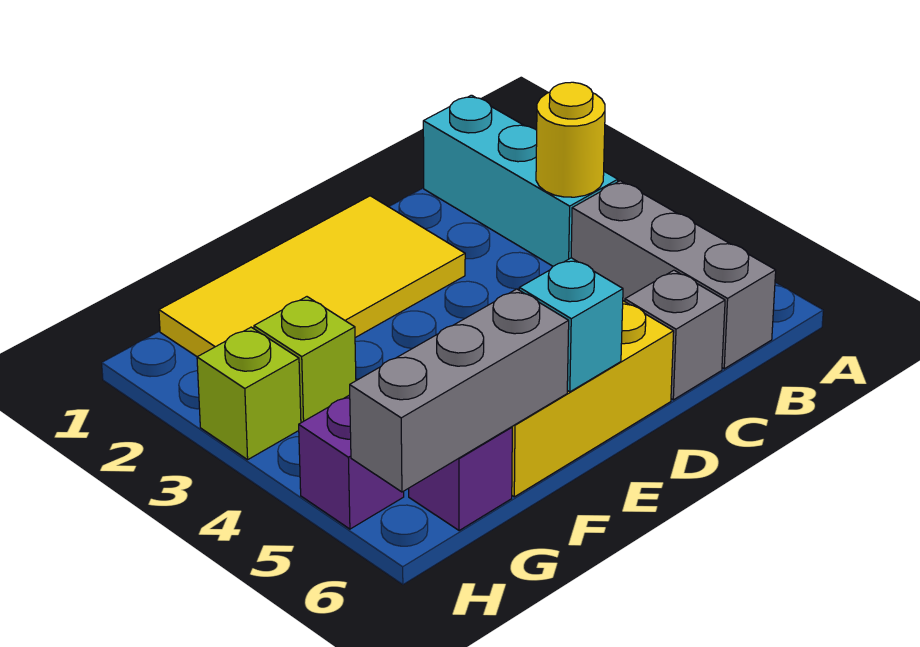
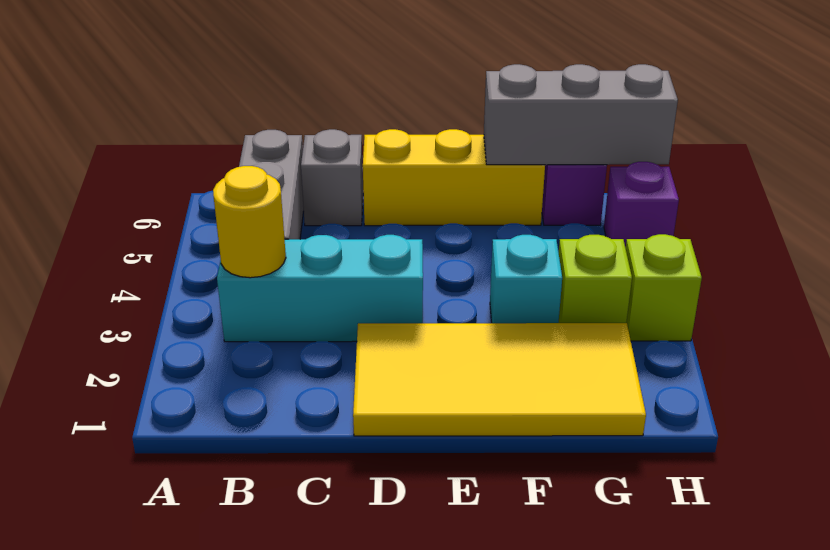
cyan brick B1:B3 level 1 -> cyan brick B3:D3 level 1
cyan brick E6 level 2 -> cyan brick F3 level 1

